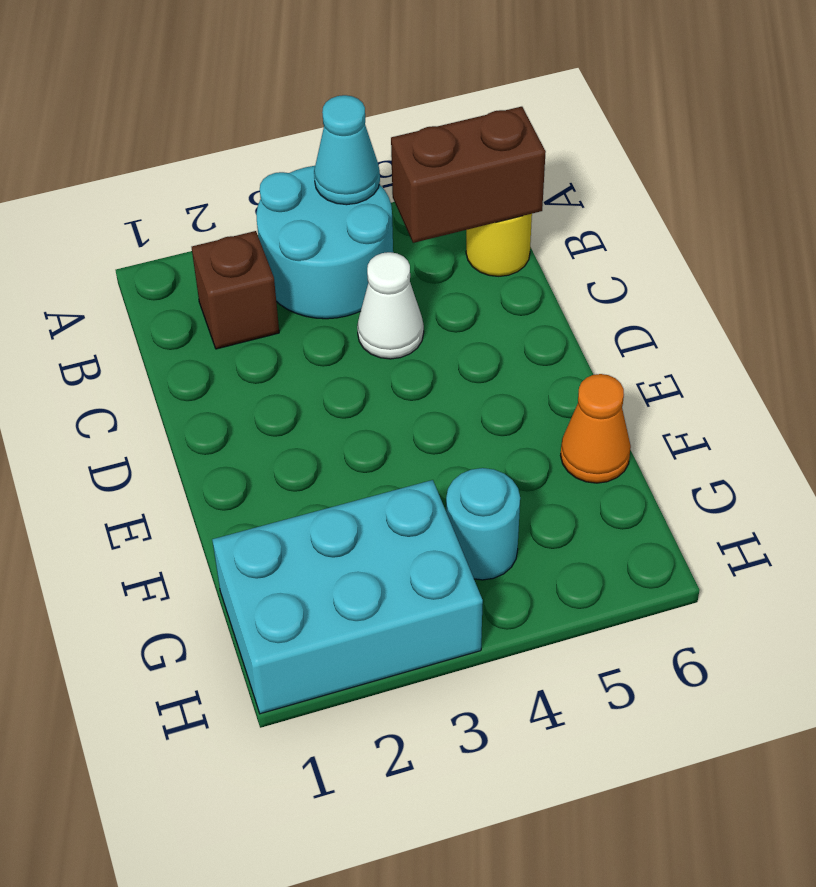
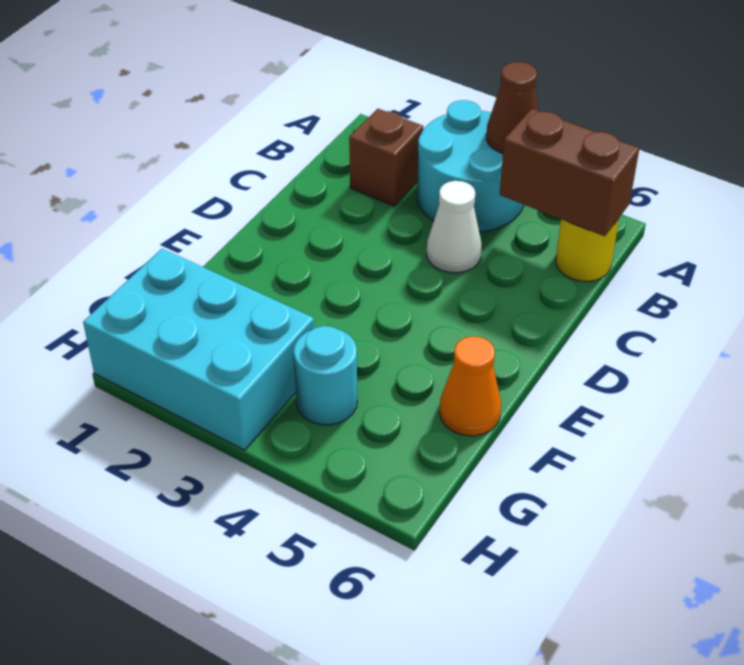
cyan cone A4 level 2 -> brown cone A4 level 2

